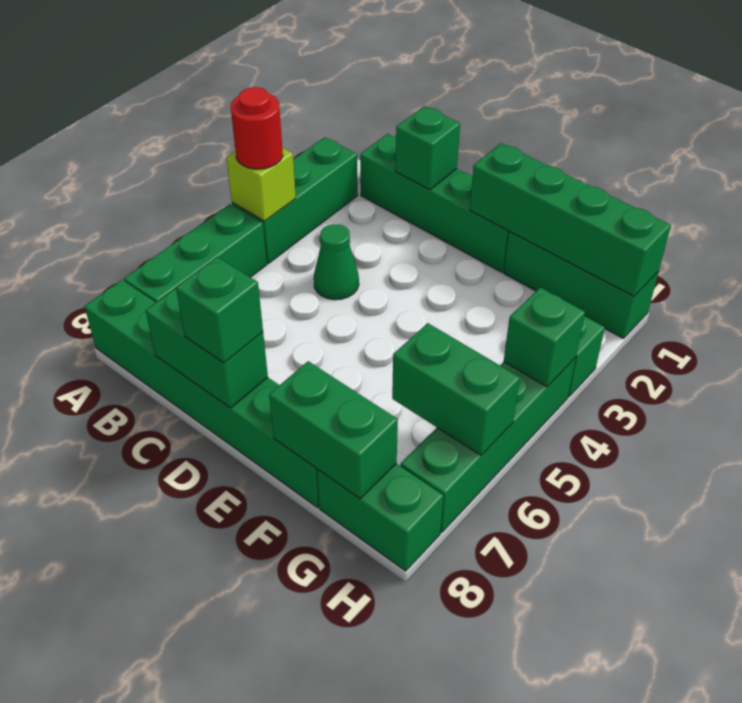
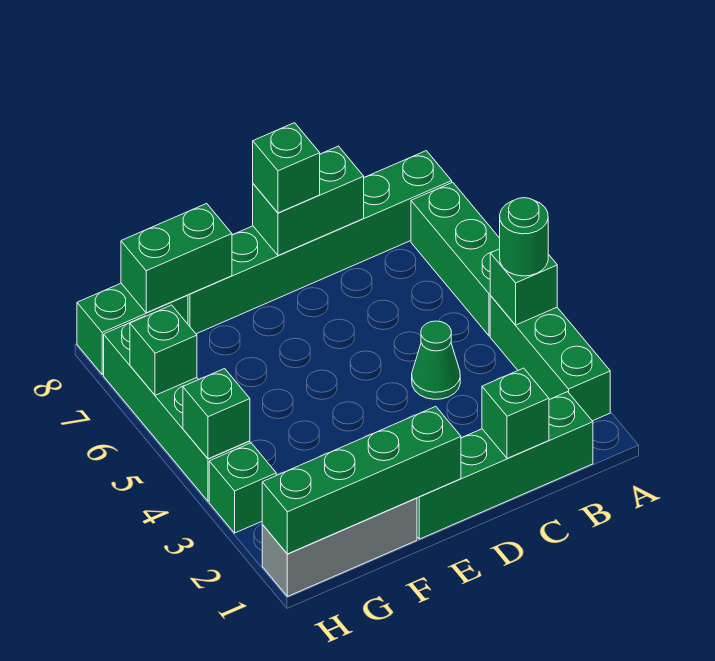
lime brick A4 level 2 -> green brick A4 level 2
red round brick A4 level 3 -> green round brick A4 level 3
green brick F1:H1 level 1 -> grey brick F1:H1 level 1
green brick G6:H6 level 2 -> green brick H6 level 2

